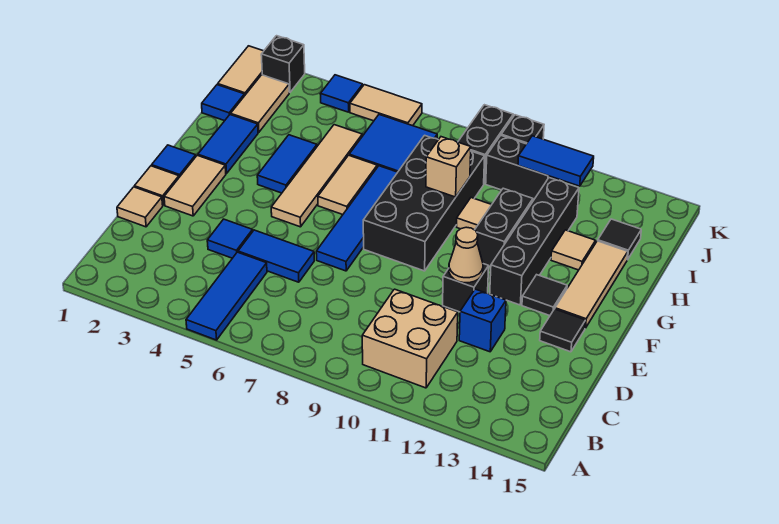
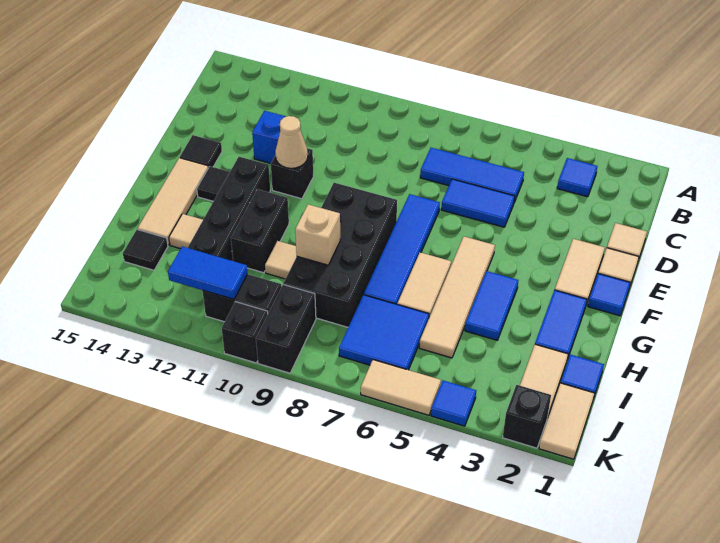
blue tile A5:C5 level 1 -> blue tile C5:C7 level 1
tan brick B10:C11 level 1 -> none
blue tile D4 level 1 -> blue tile B3 level 1

